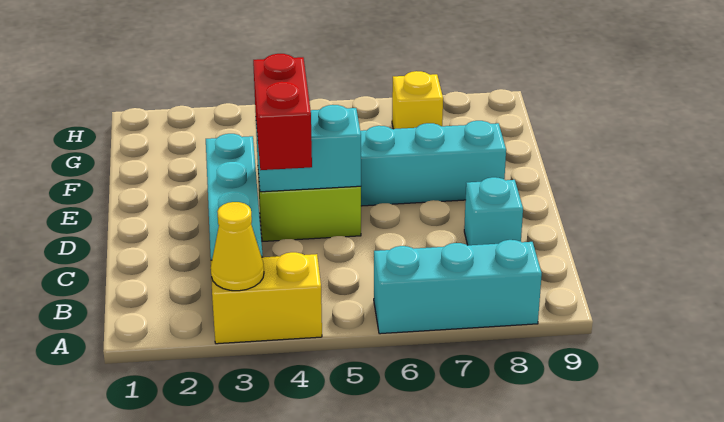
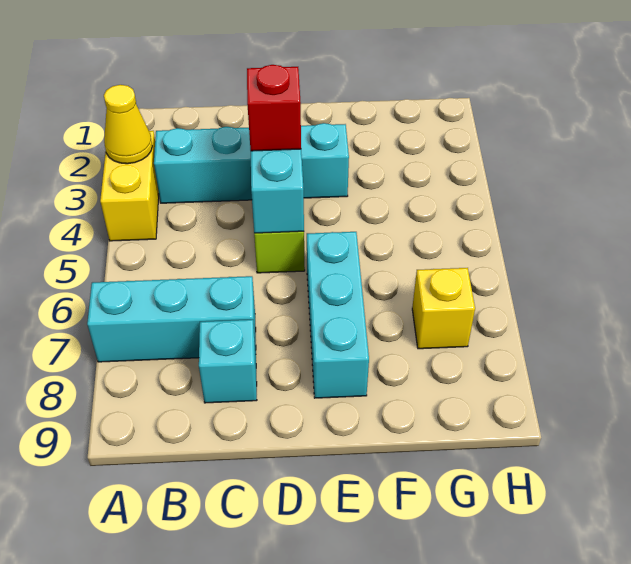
cyan brick A6:A8 level 1 -> cyan brick A7:C7 level 1
red brick C4:D4 level 3 -> red brick D4 level 3

